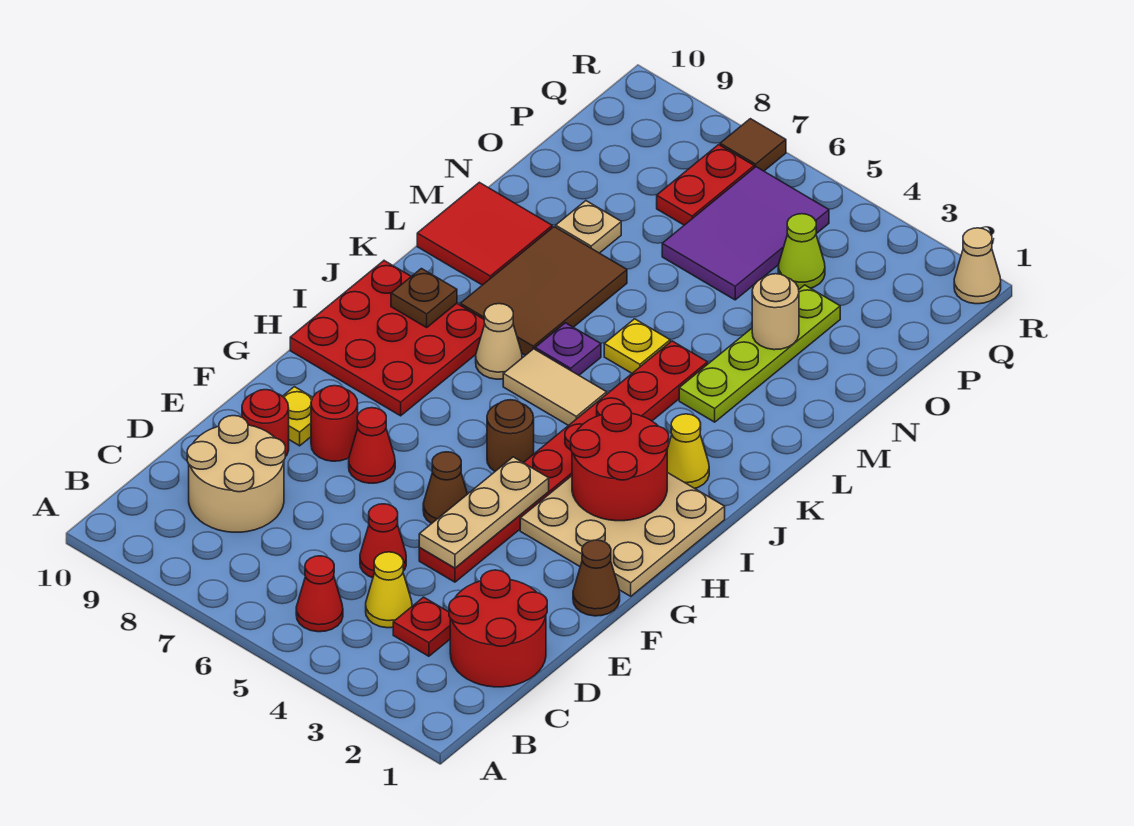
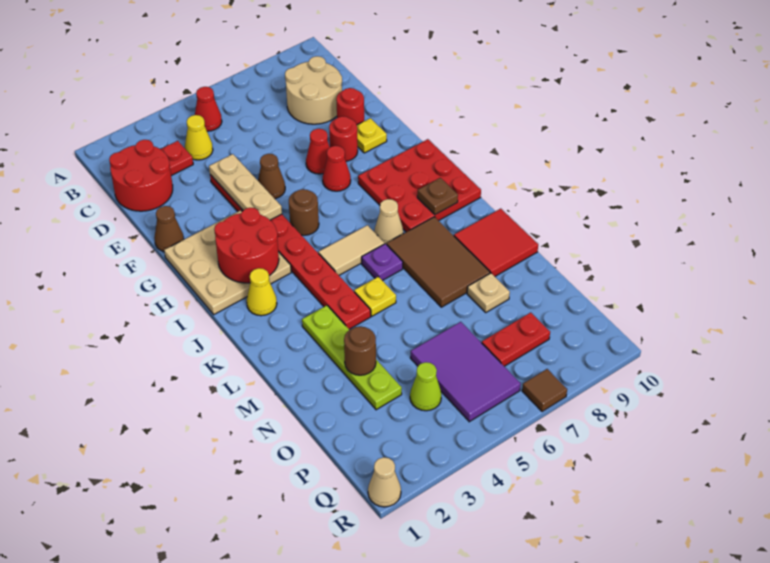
red cone D5 level 1 -> red cone G7 level 1
tan round brick N3 level 2 -> brown round brick N3 level 2
red plate P7:Q7 level 1 -> red plate P7:P8 level 1

